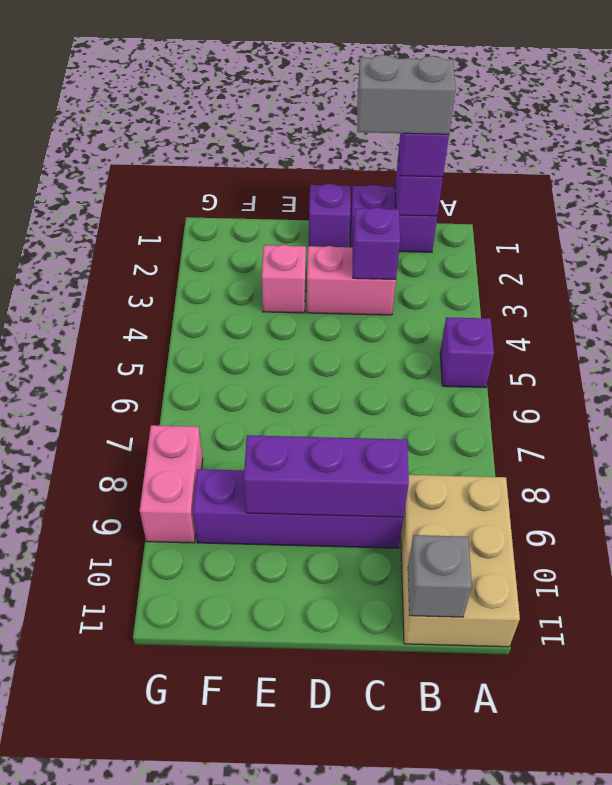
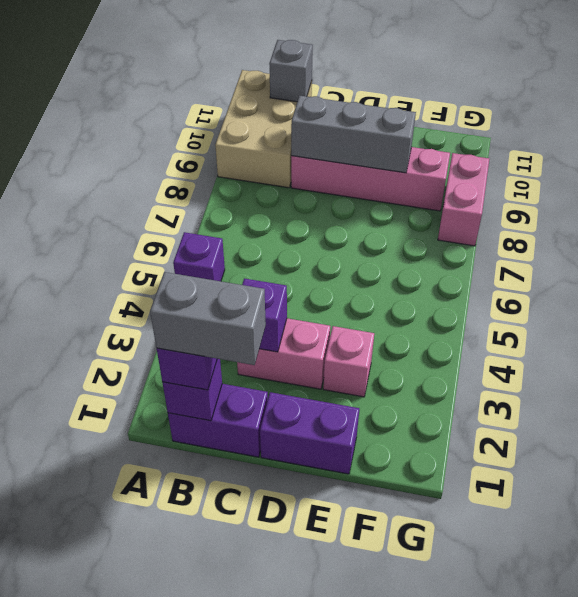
purple brick C9:F9 level 1 -> pink brick C9:F9 level 1
purple brick C9:E9 level 2 -> grey brick C9:E9 level 2
purple brick D1 level 1 -> purple brick D1:E1 level 1

